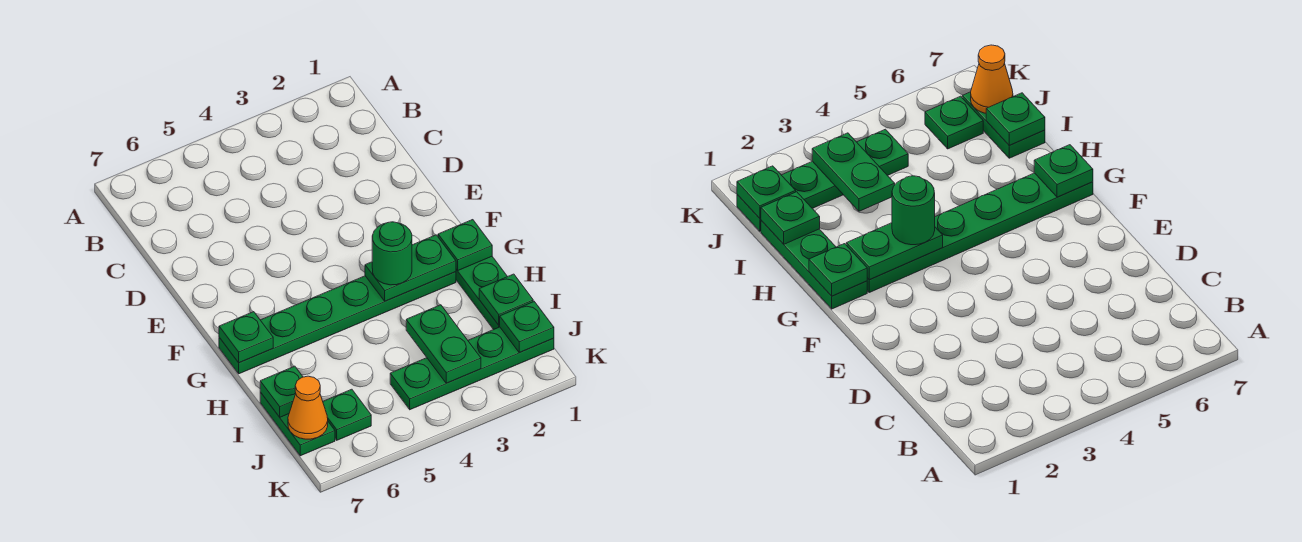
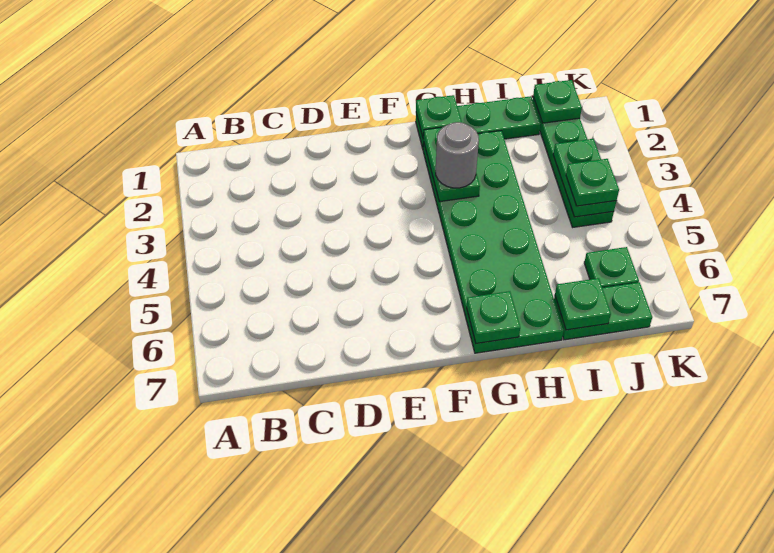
green plate G2:G7 level 1 -> green plate G2:H7 level 1
green round brick G3 level 3 -> grey round brick G3 level 3
green plate I1 level 2 -> green plate J4 level 3
green plate I3:J3 level 2 -> green plate J3:J4 level 2
orange cone J7 level 2 -> none

